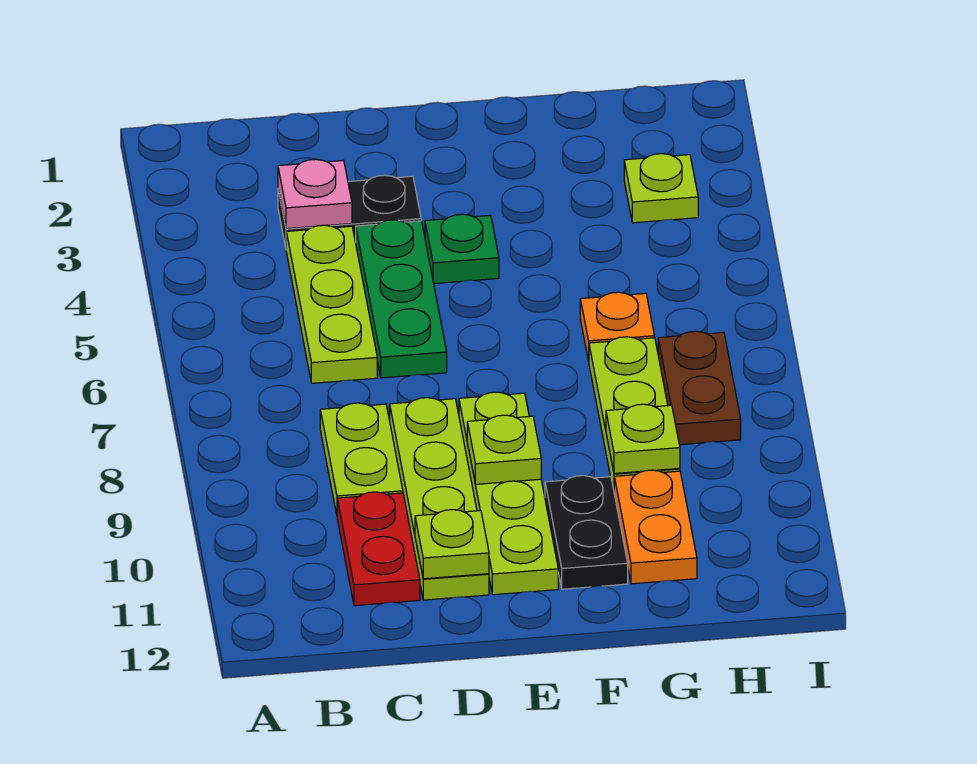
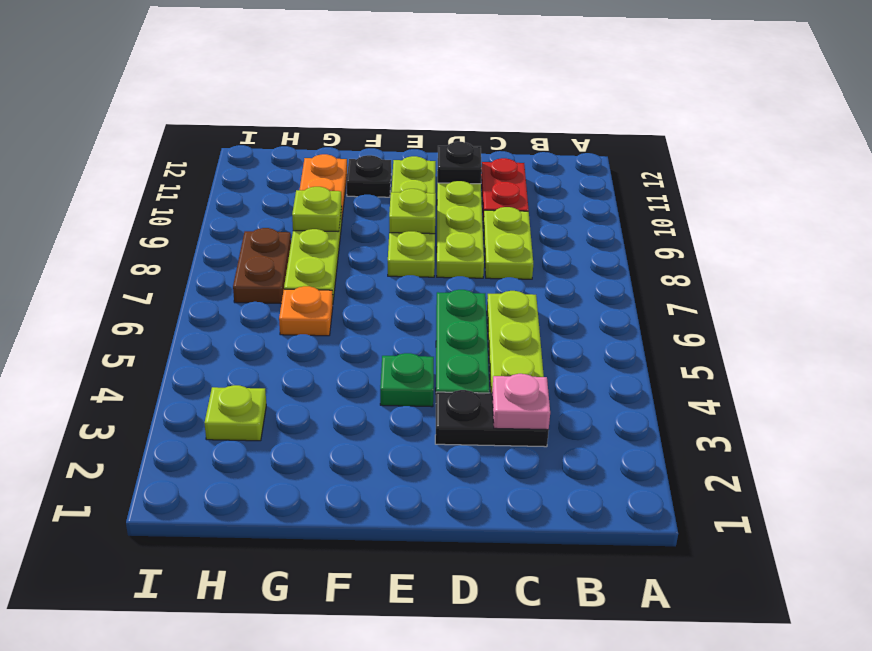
lime plate D11 level 2 -> black plate D11 level 2
black plate F10:F11 level 1 -> black plate F11 level 1

